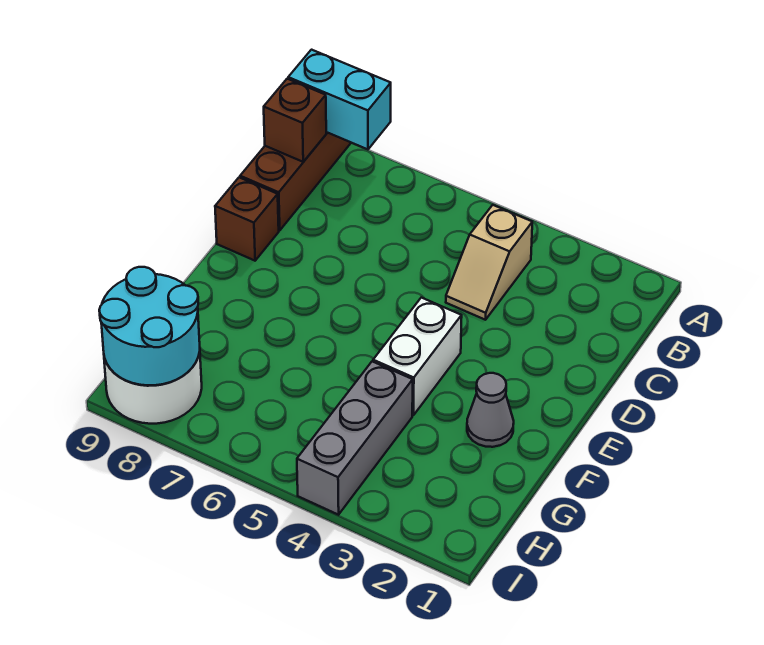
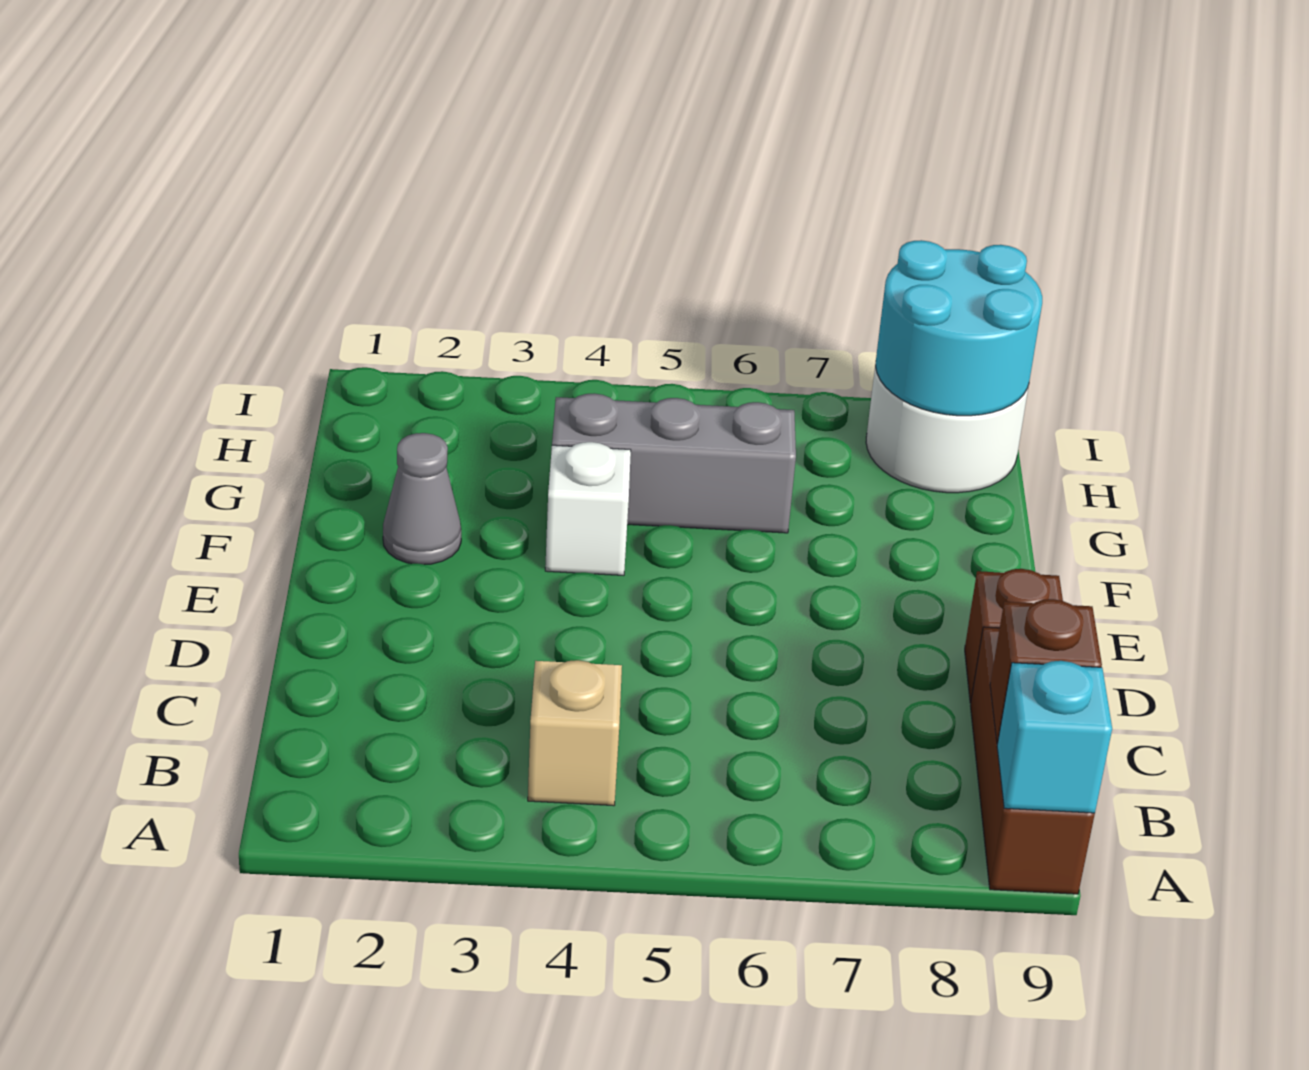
cyan brick A8:A9 level 2 -> cyan brick A9 level 2
white brick E4:F4 level 1 -> white brick F4 level 1
grey brick G4:I4 level 1 -> grey brick G4:G6 level 1

